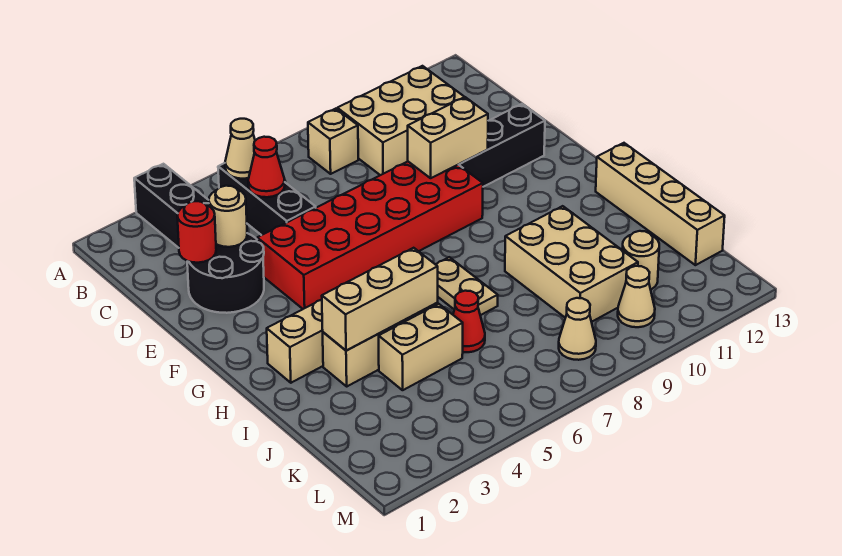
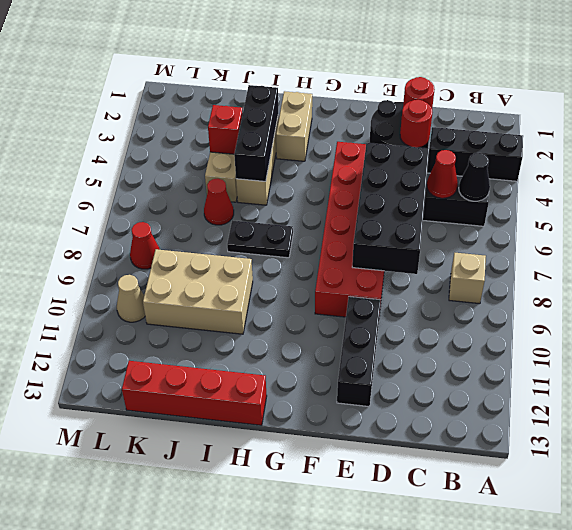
tan cone B5 level 2 -> black cone B5 level 2
tan brick B9:C11 level 1 -> none
tan round brick D3 level 2 -> red round brick D3 level 2
none -> black brick D5:E8 level 2
tan brick E9:E10 level 2 -> none
tan plate H7:I7 level 1 -> black plate H7:I7 level 1
tan brick H13:K13 level 1 -> red brick H13:K13 level 1
tan brick I3:I5 level 2 -> black brick I3:I5 level 2
none -> red brick J4 level 2
tan round brick K11 level 1 -> none
tan cone L8 level 1 -> red cone L8 level 1

